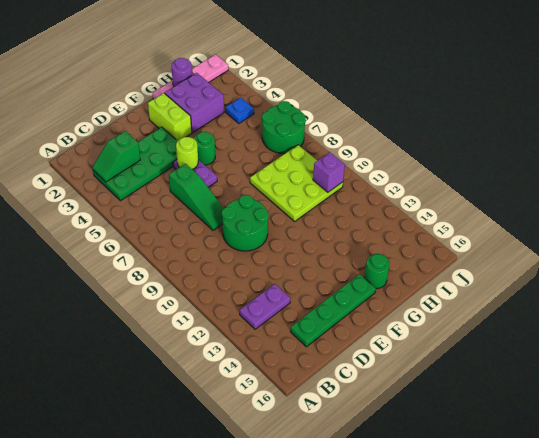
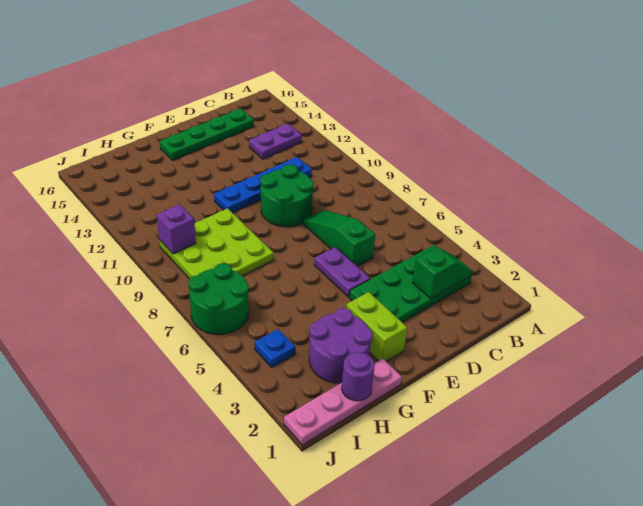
none -> blue plate C11:F11 level 1
lime round brick E5 level 2 -> none
green round brick F5 level 1 -> none
purple brick G2:H3 level 1 -> purple round brick G2:H3 level 1
green round brick G15 level 1 -> none

